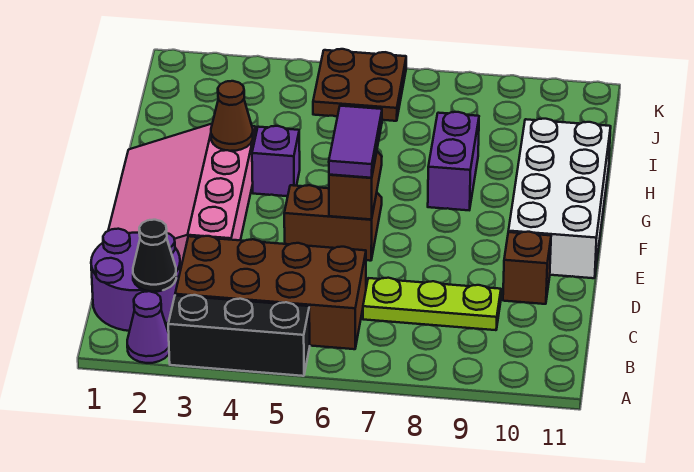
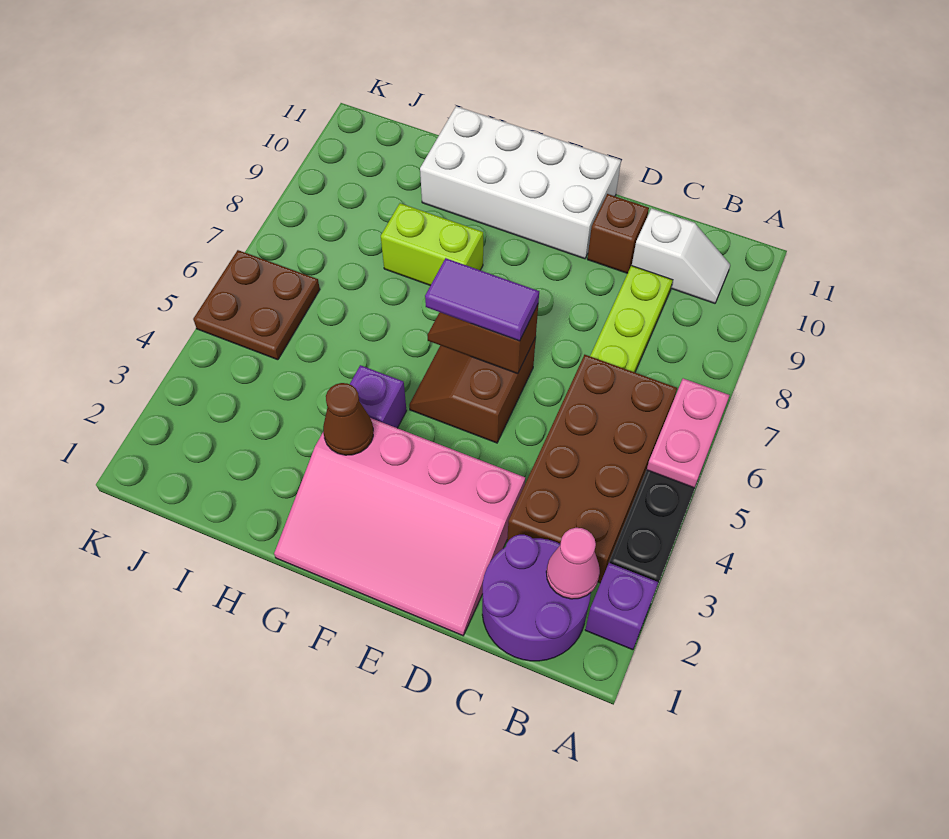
purple cone A2 level 1 -> purple brick A2 level 1
none -> pink plate A5:A6 level 2
black cone B2 level 2 -> pink cone B2 level 2
none -> white slope B10:C10 level 1 top C
purple brick G8:H8 level 1 -> lime brick G8:H8 level 1

